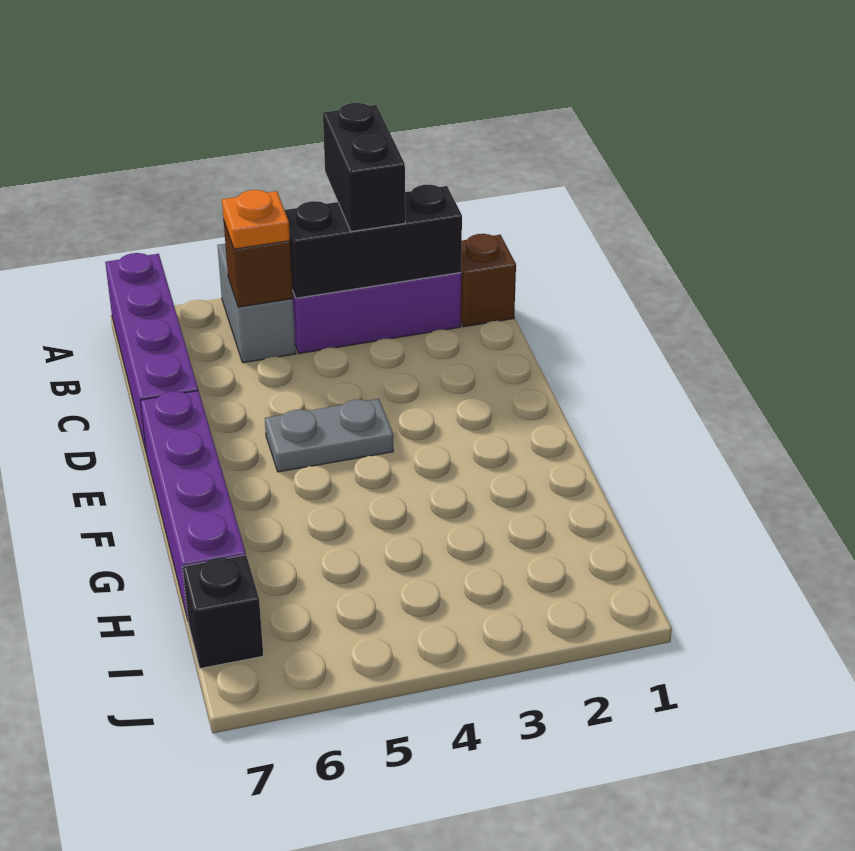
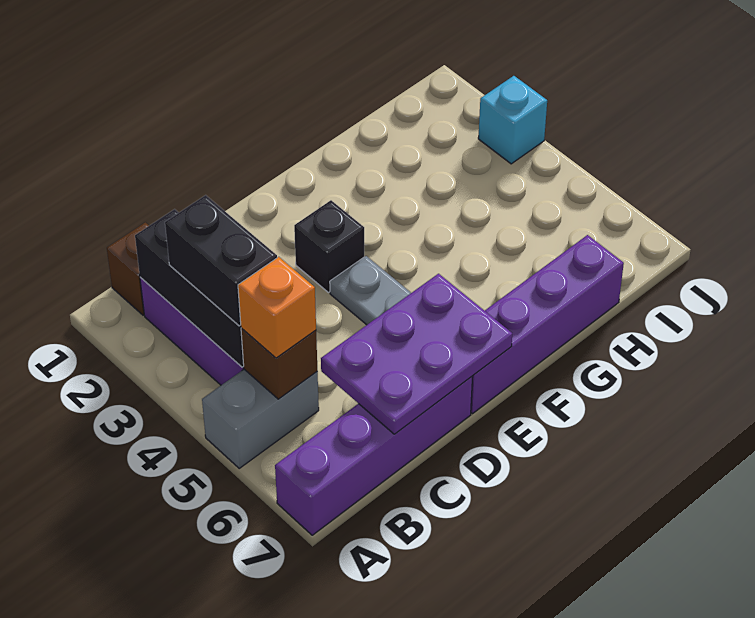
black brick A3:B3 level 3 -> black brick B3:B4 level 3
orange plate B5 level 3 -> orange brick B5 level 3
none -> purple plate C6:E7 level 2
black brick I7 level 1 -> black brick E3 level 1
none -> cyan brick J3 level 1

